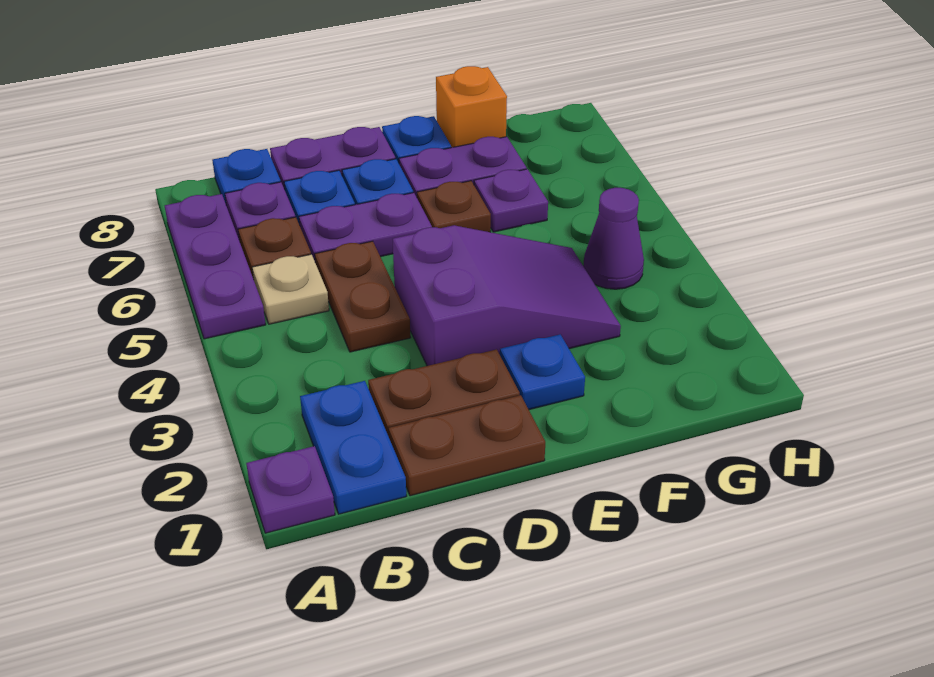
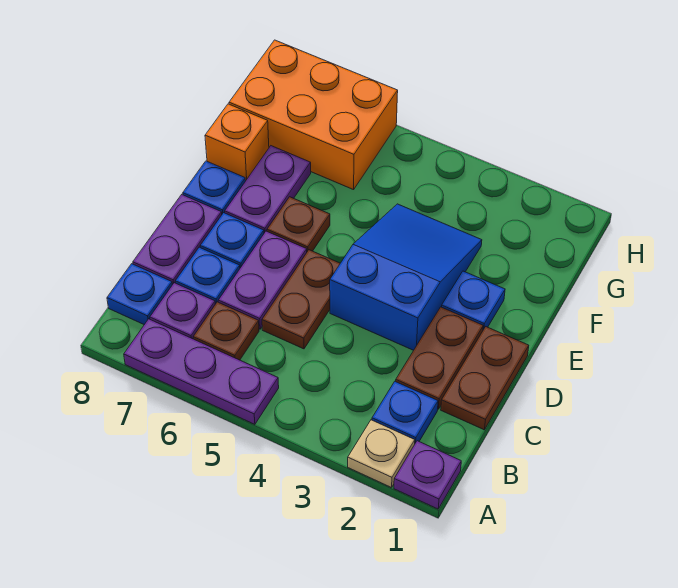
blue plate B1:B2 level 1 -> blue plate B2 level 1
tan plate B5 level 1 -> tan plate A2 level 1
brown plate C4:C5 level 1 -> brown plate C5:D5 level 1
purple slope D3:F4 level 1 top D -> blue slope D3:F4 level 1 top D
purple plate F6 level 1 -> none
purple cone G4 level 1 -> none
none -> orange brick G6:H8 level 1

